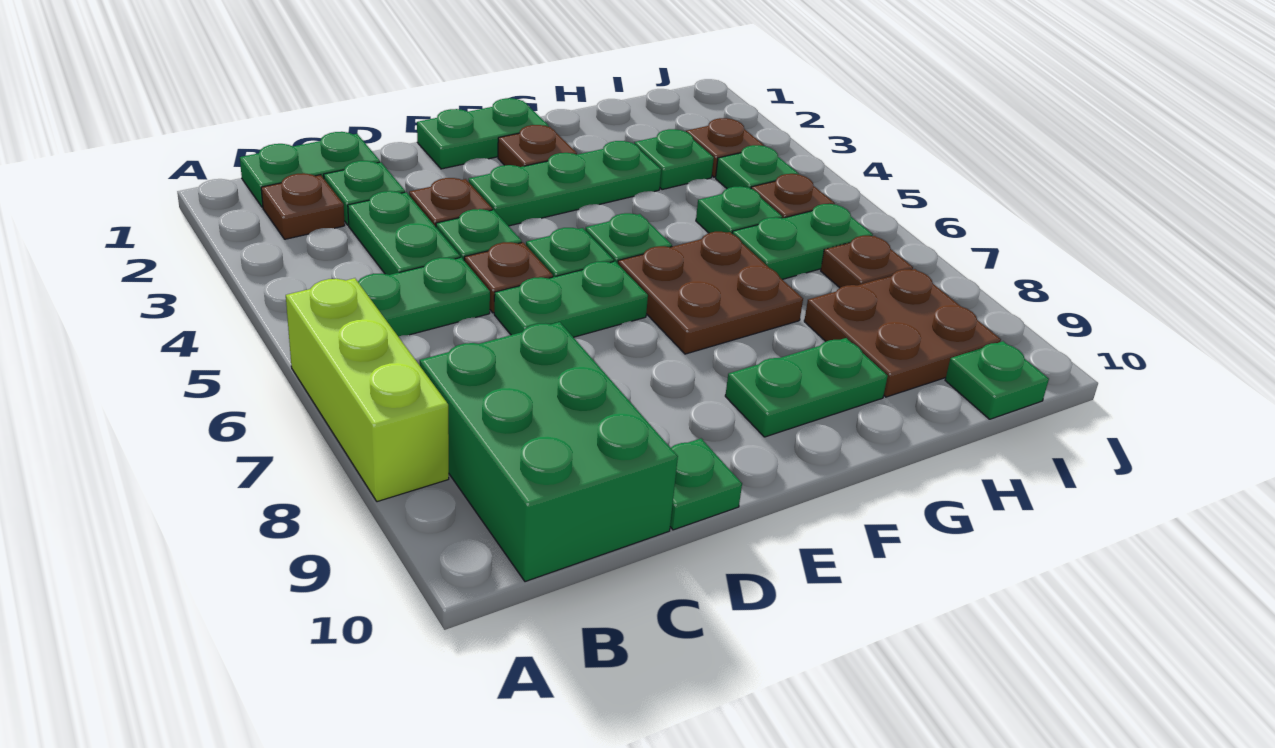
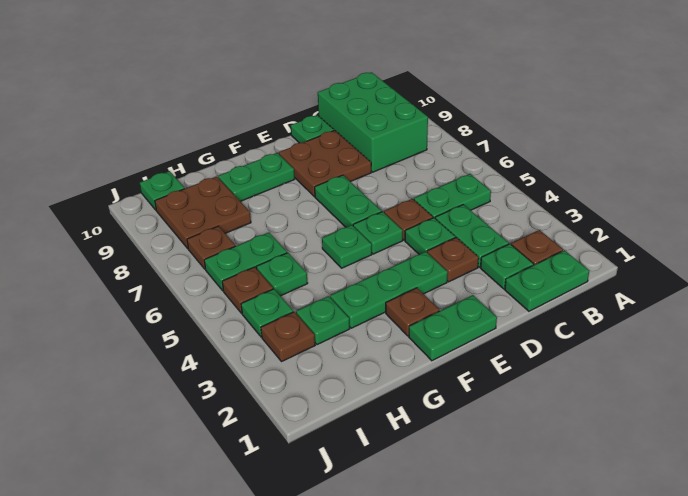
lime brick A6:A8 level 1 -> none
green plate D6:E6 level 1 -> green plate E6:E7 level 1
brown plate F6:G7 level 1 -> brown plate D8:E9 level 1

